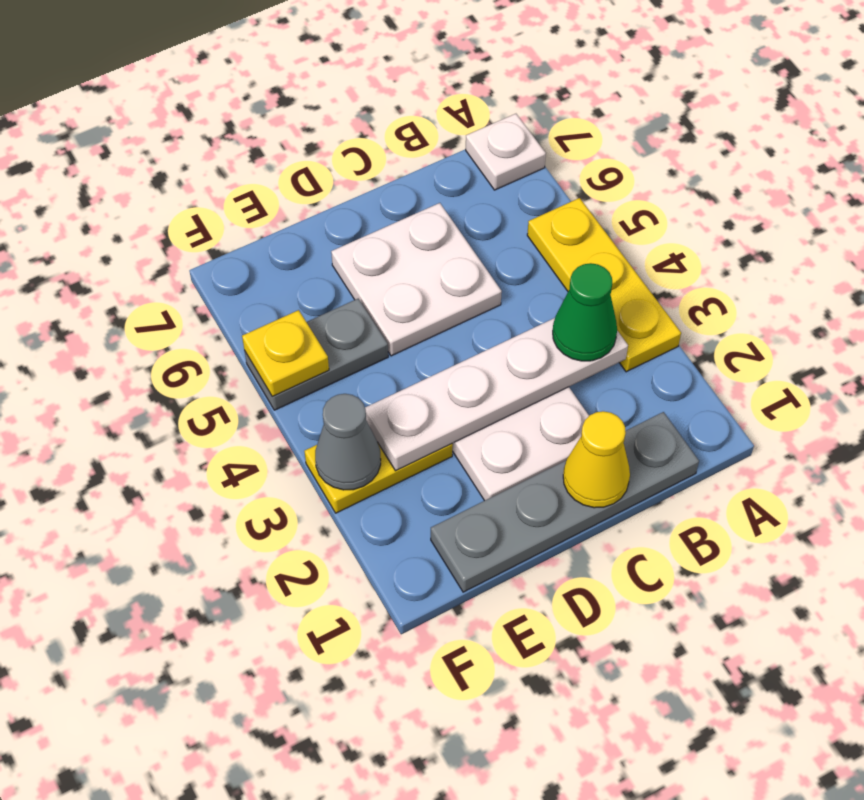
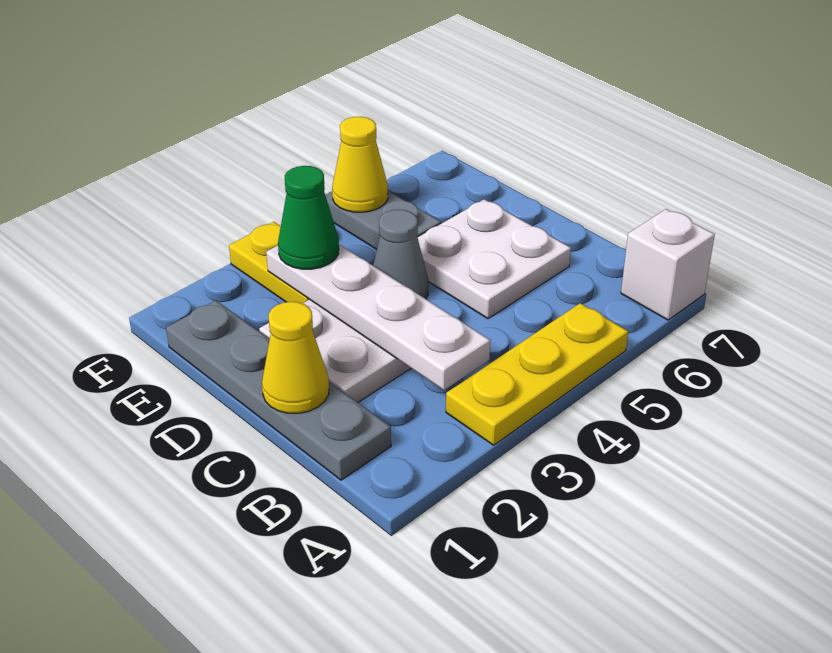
white plate A7 level 1 -> white brick A7 level 1
green cone B3 level 3 -> green cone E3 level 3
grey cone F3 level 2 -> grey cone D4 level 1
yellow plate F5 level 2 -> yellow cone F5 level 2

